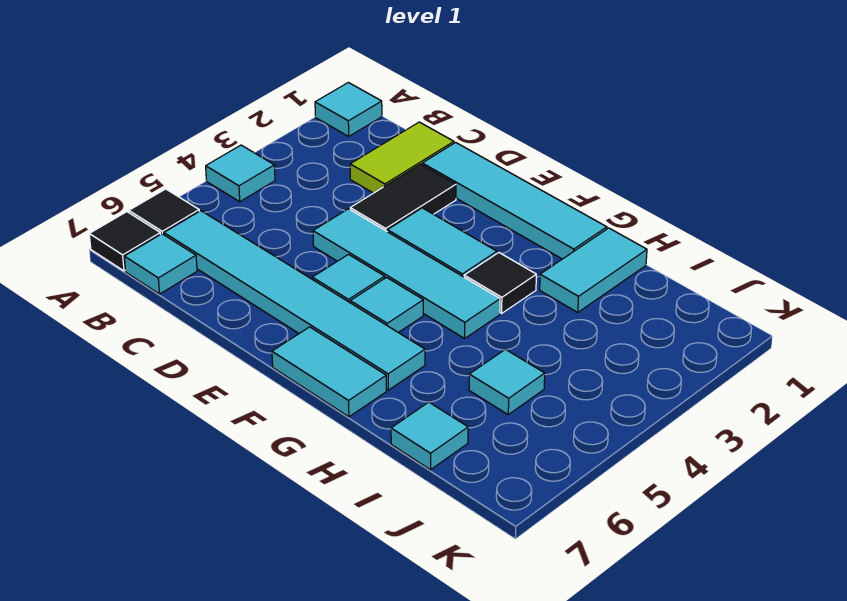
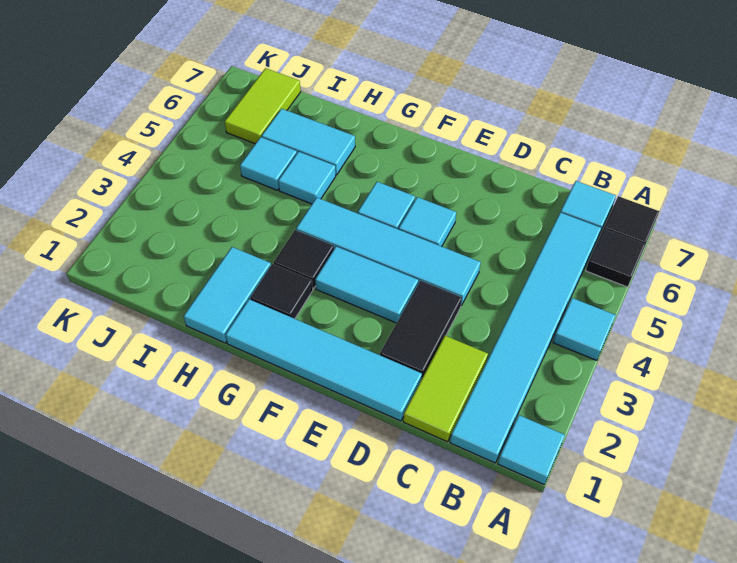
cyan tile B6:G6 level 1 -> cyan tile B1:B6 level 1
cyan tile F7:G7 level 1 -> cyan tile H6:I6 level 1
none -> black tile G2 level 1
cyan tile I7 level 1 -> cyan tile H5 level 1
none -> lime tile J6:J7 level 1

